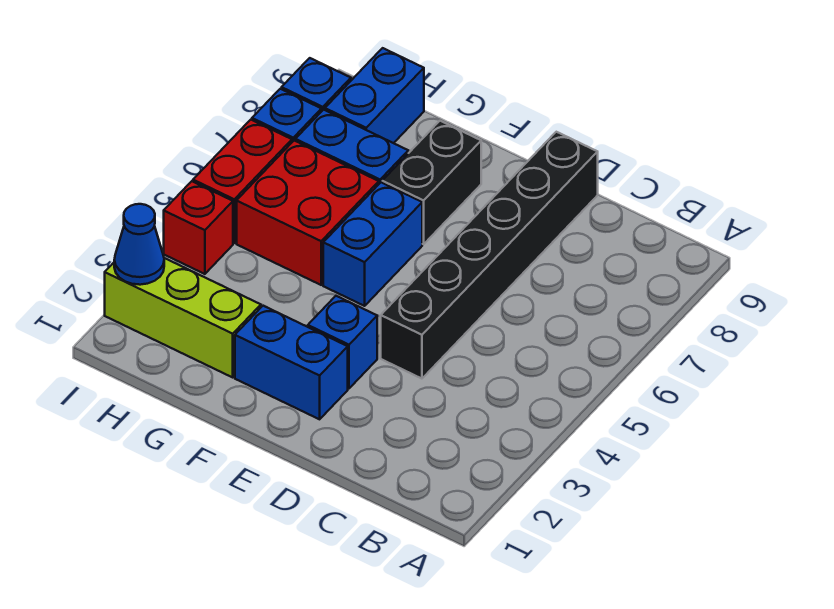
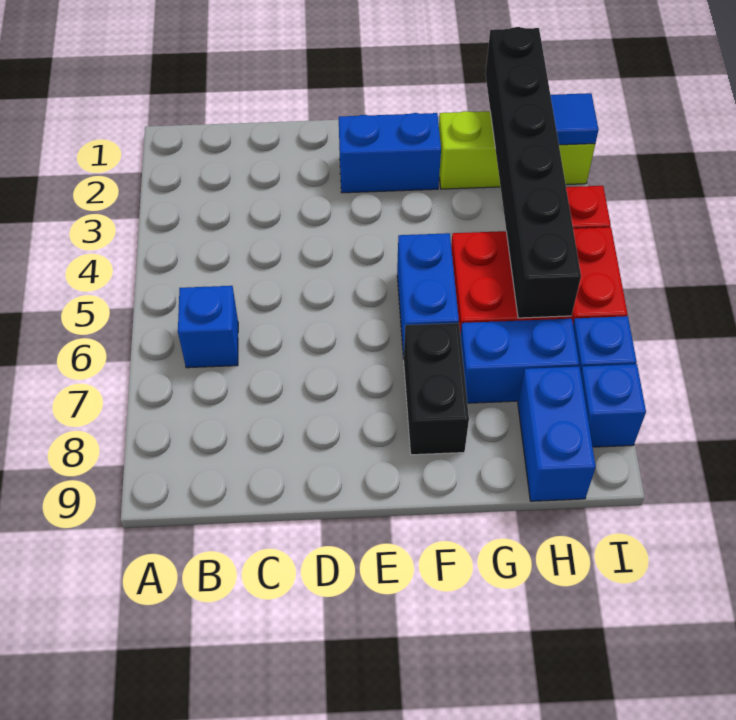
black brick D4:D9 level 1 -> black brick H1:H6 level 2
blue brick E3 level 1 -> blue brick B6 level 1
blue cone I2 level 2 -> blue tile I2 level 2

